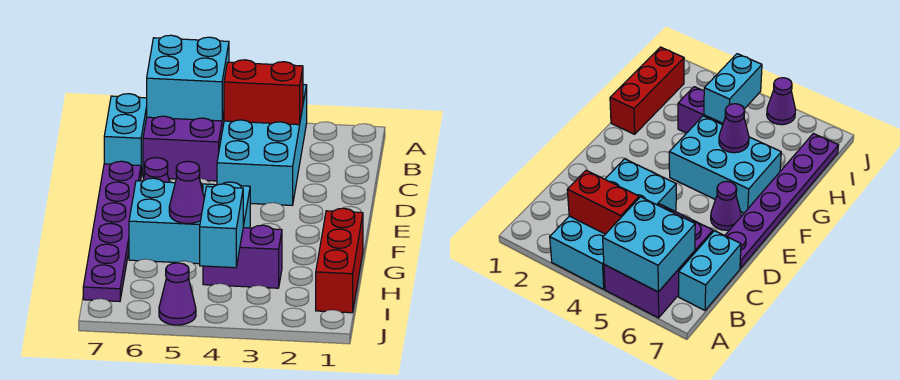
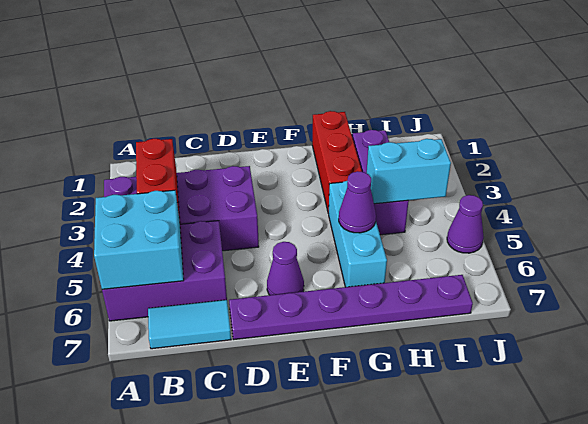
cyan brick A3:D4 level 1 -> purple brick A3:D4 level 1
cyan brick B7:C7 level 1 -> cyan tile B7:C7 level 1
cyan brick F4:G6 level 1 -> cyan brick G4:G6 level 1
red brick G1:I1 level 1 -> red brick G1:G3 level 1
purple brick H3:H4 level 1 -> purple brick H2:H4 level 1

